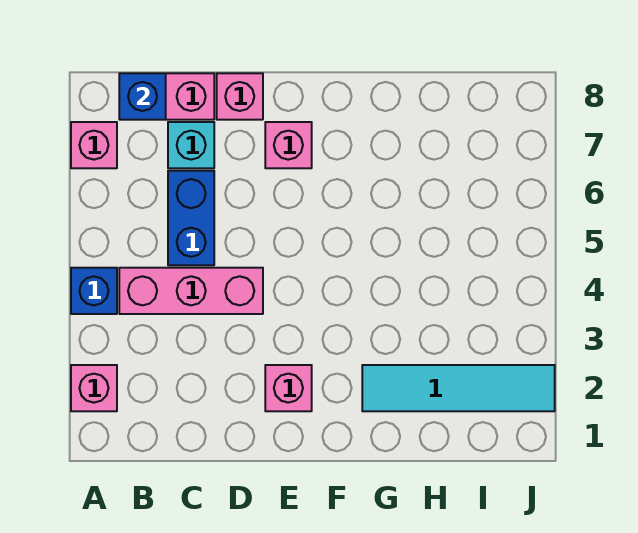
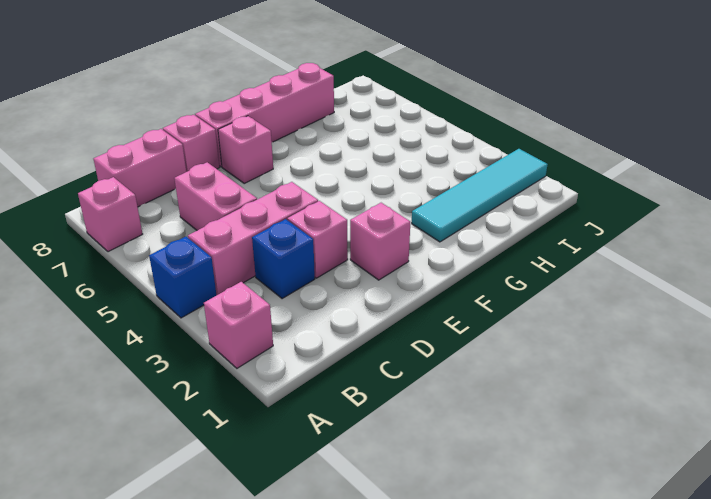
blue brick B8 level 2 -> blue brick C3 level 1
blue brick C5:C6 level 1 -> pink brick C5:C6 level 1
cyan brick C7 level 1 -> none
none -> pink brick D3 level 1
none -> pink brick E8:H8 level 1

